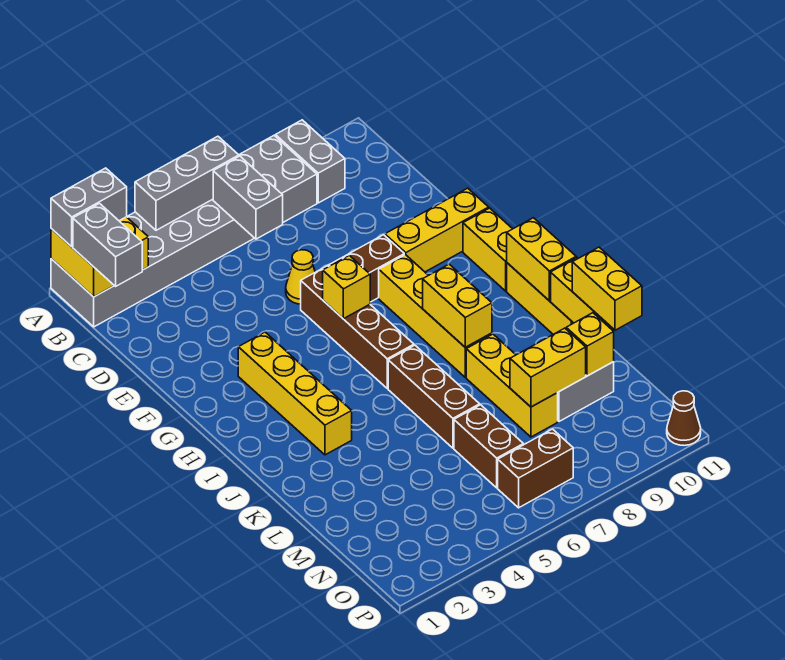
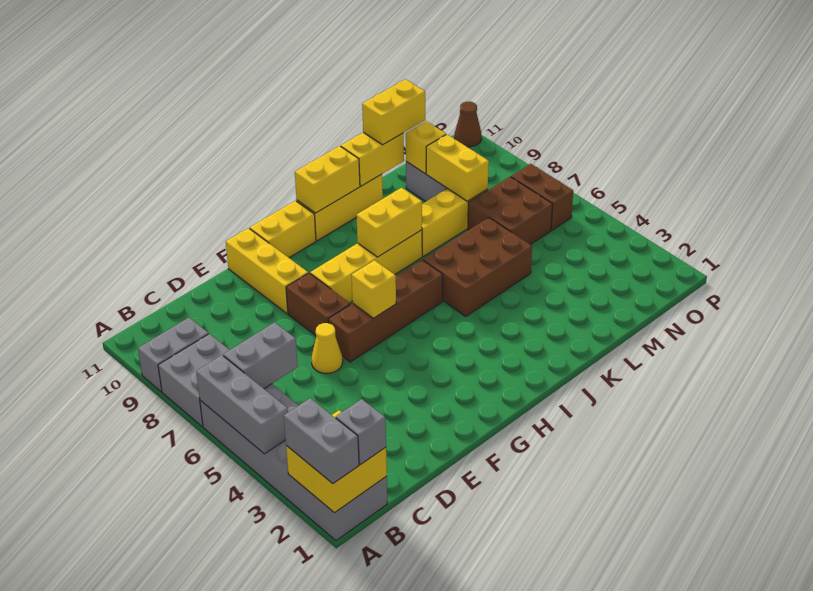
grey brick B1:C1 level 3 -> grey brick B1 level 3
yellow brick G3:J3 level 1 -> none
brown brick J6:L6 level 1 -> brown brick J5:L6 level 1
brown brick M6:N6 level 1 -> brown brick M6:N7 level 1

